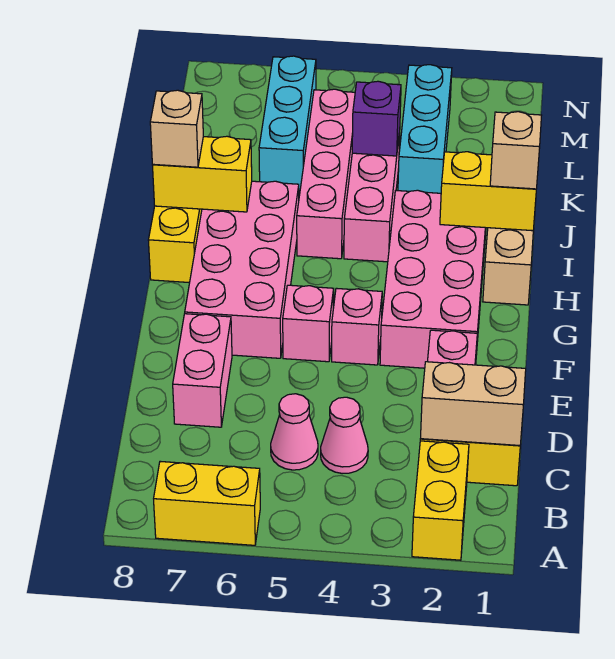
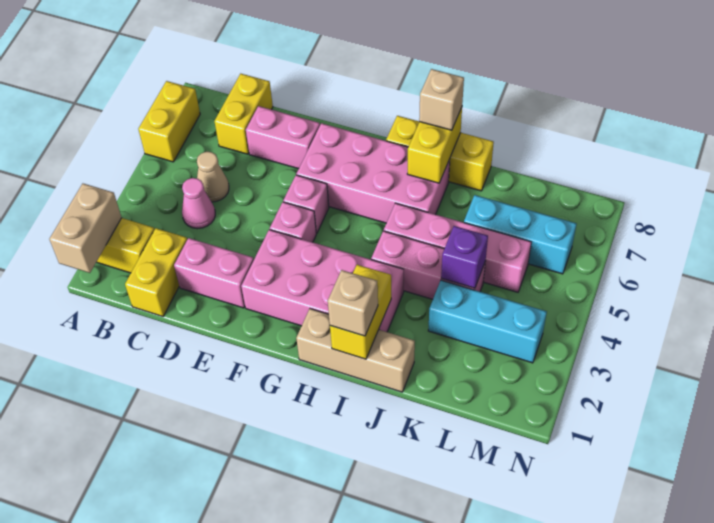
tan brick C1:C2 level 2 -> tan brick A1:A2 level 2
pink cone C5 level 1 -> tan cone C5 level 1
none -> yellow brick C7:C8 level 1

